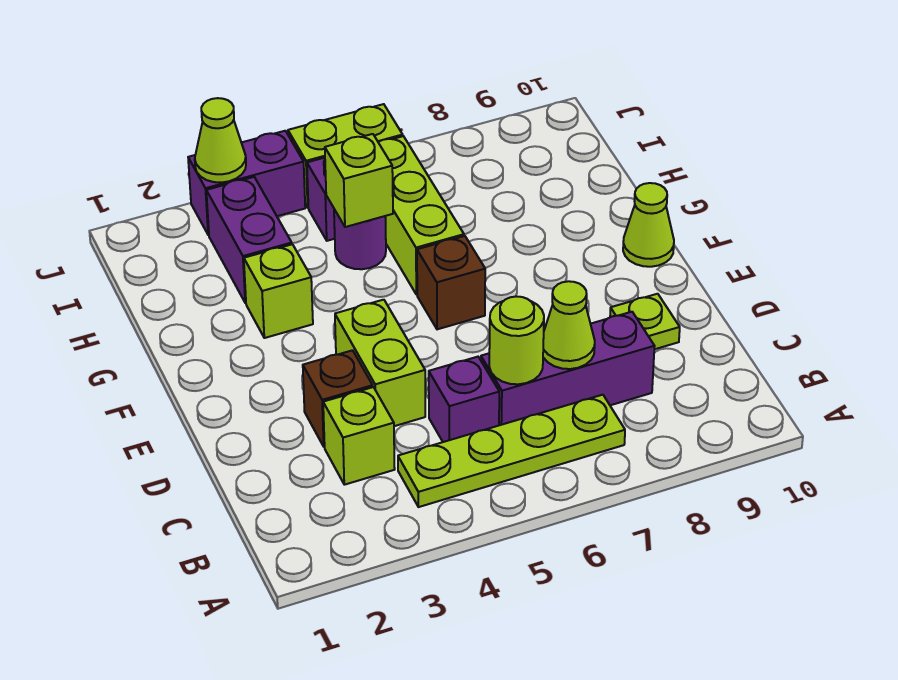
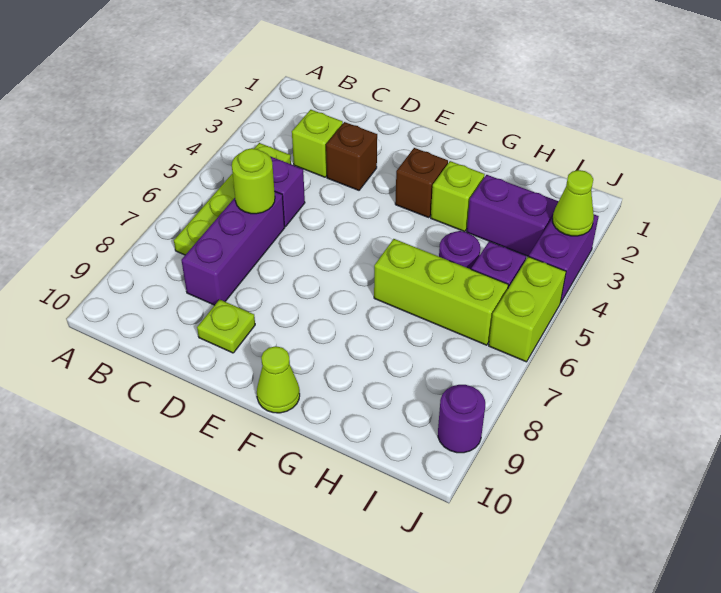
lime cone C7 level 2 -> none
lime brick D4:E4 level 1 -> none
brown brick F6 level 1 -> brown brick F3 level 1
lime brick H5 level 2 -> none
none -> purple round brick J9 level 1

